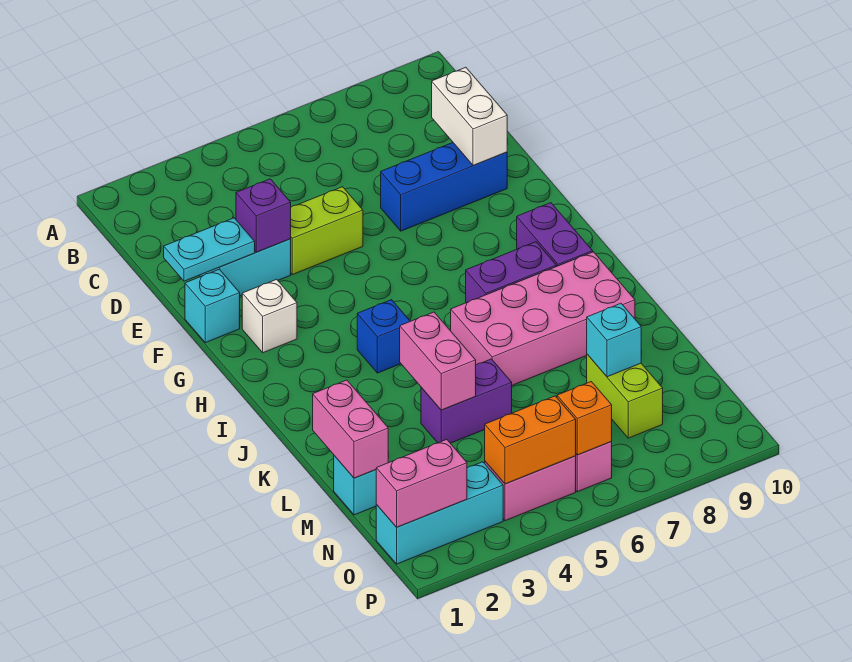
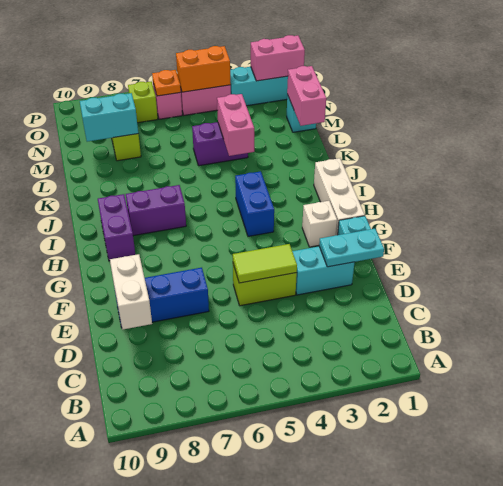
purple brick E3 level 2 -> none
none -> lime tile E4:E5 level 2
none -> white brick G1:I1 level 1
blue brick I4 level 1 -> blue brick H4:I4 level 1
pink brick J6:K9 level 1 -> none
cyan brick M8 level 2 -> cyan brick M8:M9 level 2
orange brick O6 level 2 -> orange plate O6 level 2
none -> lime brick O7 level 1

